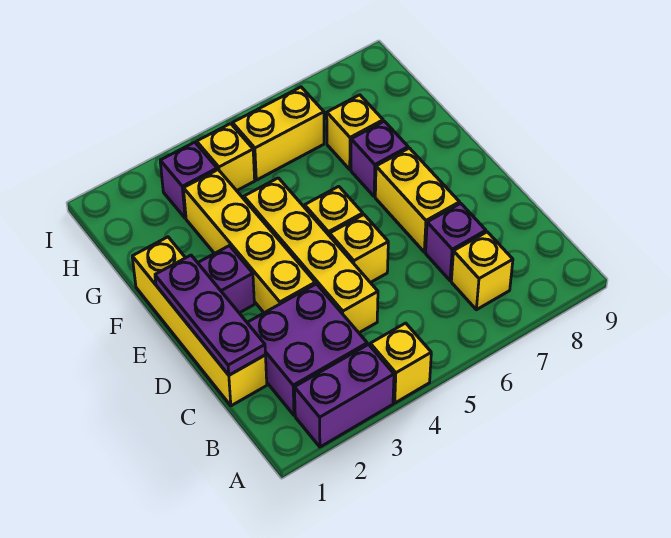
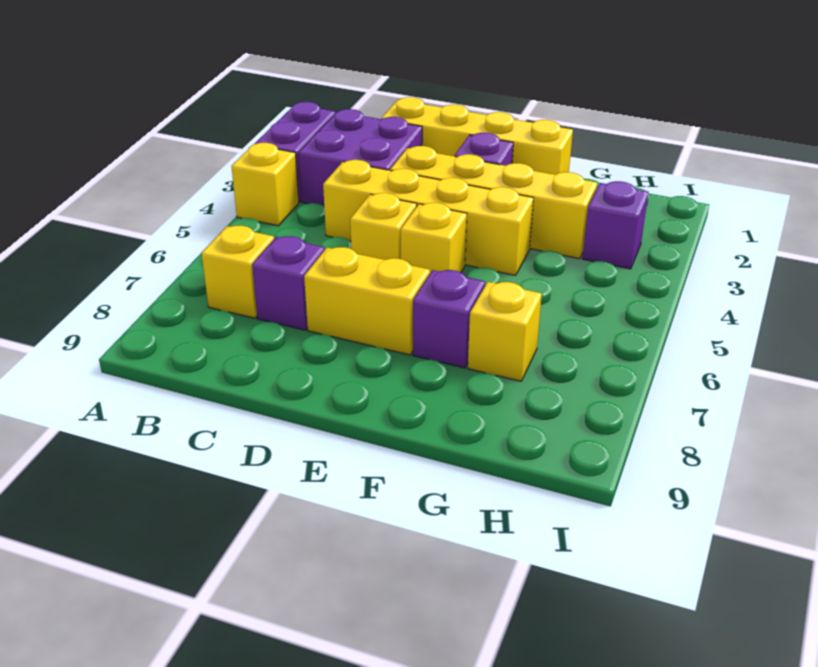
purple plate C1:E1 level 2 -> none
yellow brick H4 level 1 -> none
yellow brick H5:H6 level 1 -> none

